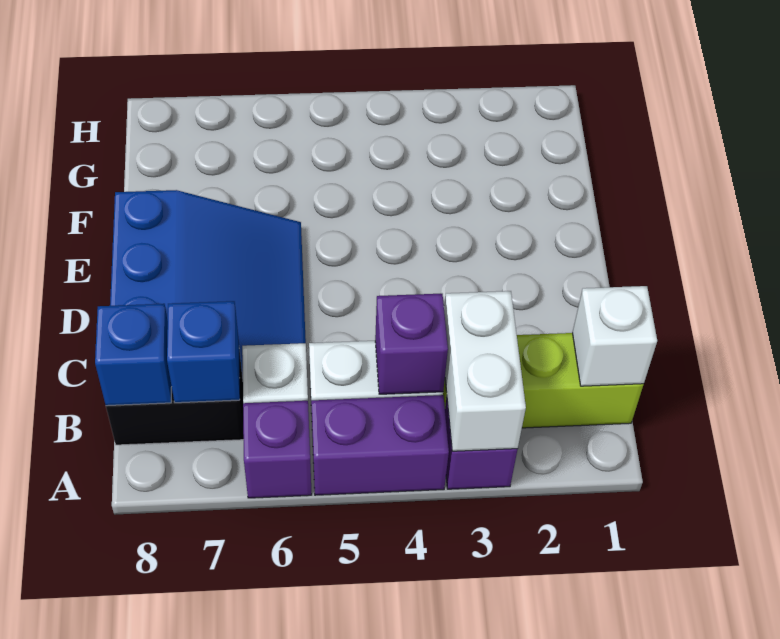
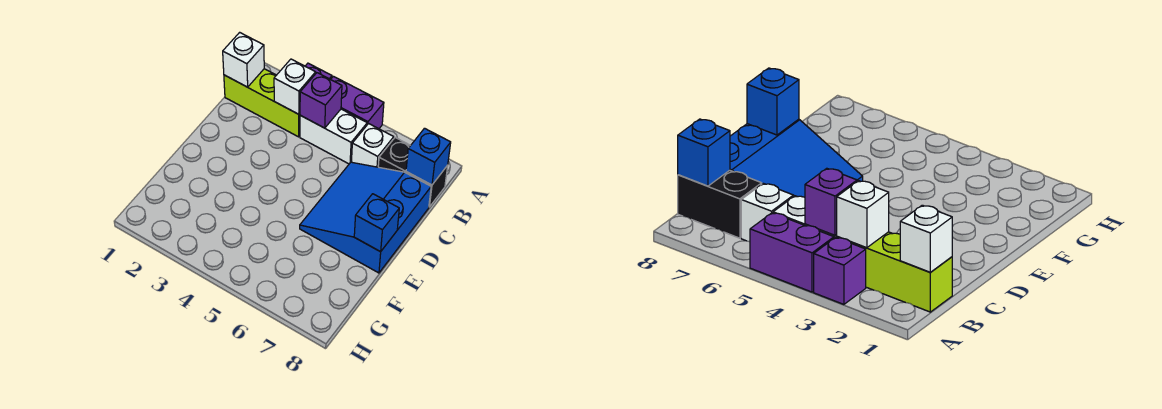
white brick A3:B3 level 2 -> white brick B3 level 2
purple brick A6 level 1 -> none
blue brick B7 level 2 -> blue brick E8 level 2

